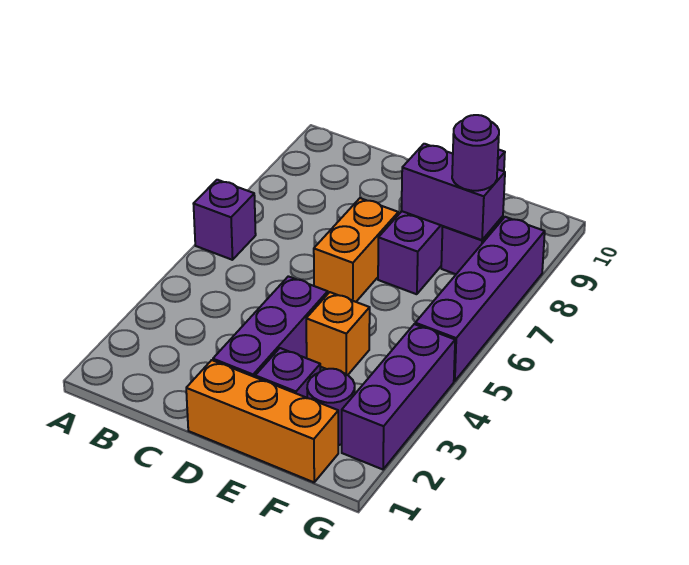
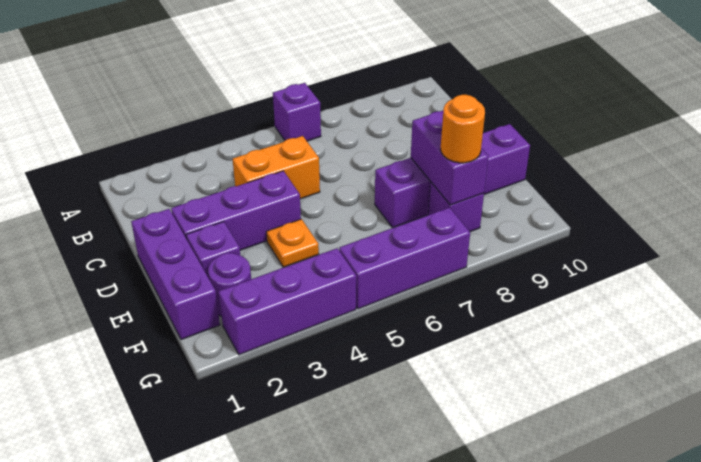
orange brick D1:F1 level 1 -> purple brick D1:F1 level 1
orange brick D6:D7 level 1 -> orange brick C4:C5 level 1
orange brick E4 level 1 -> orange plate E4 level 1
purple round brick F8 level 3 -> orange round brick F8 level 3
purple brick G5:G8 level 1 -> purple brick G5:G7 level 1

